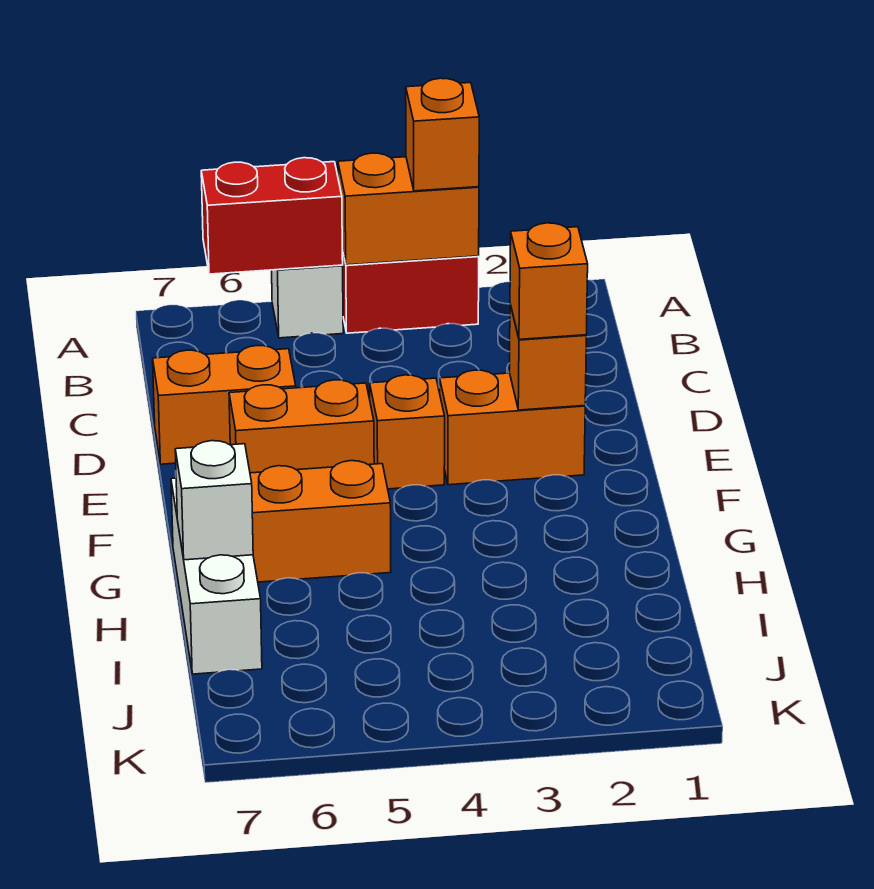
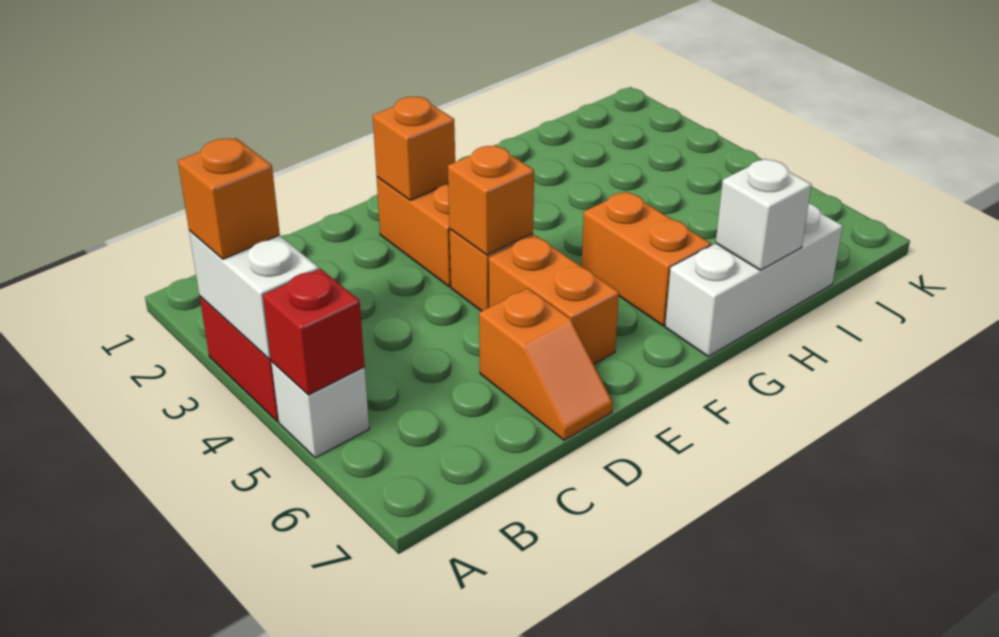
orange brick A3:A4 level 2 -> white brick A3:A4 level 2
red brick A5:A6 level 2 -> red brick A5 level 2
orange brick D6:D7 level 1 -> orange slope D6:D7 level 1 top 6
orange brick E2 level 3 -> orange brick E4 level 2

